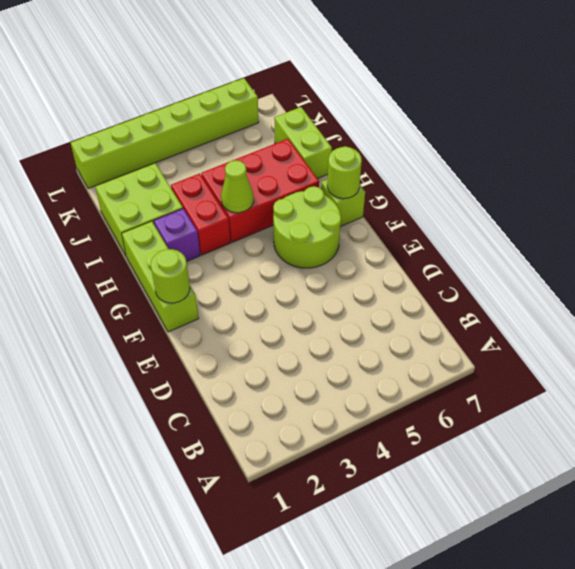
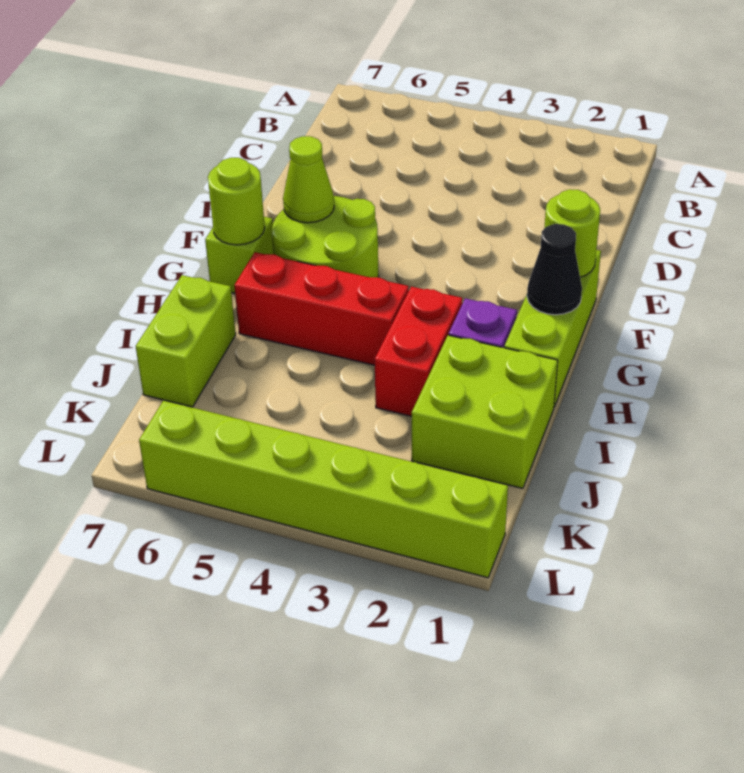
none -> black cone G1 level 2
red brick H4:I6 level 1 -> red brick H4:H6 level 1
lime cone H4 level 2 -> lime cone F6 level 2

